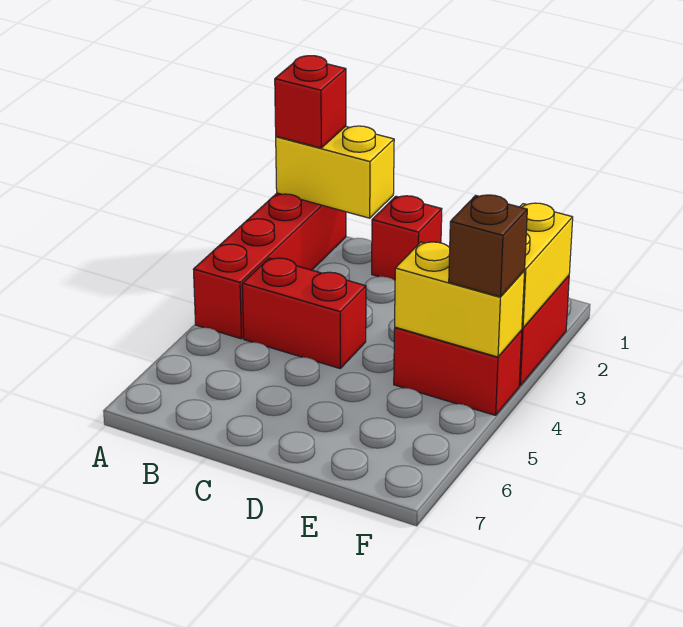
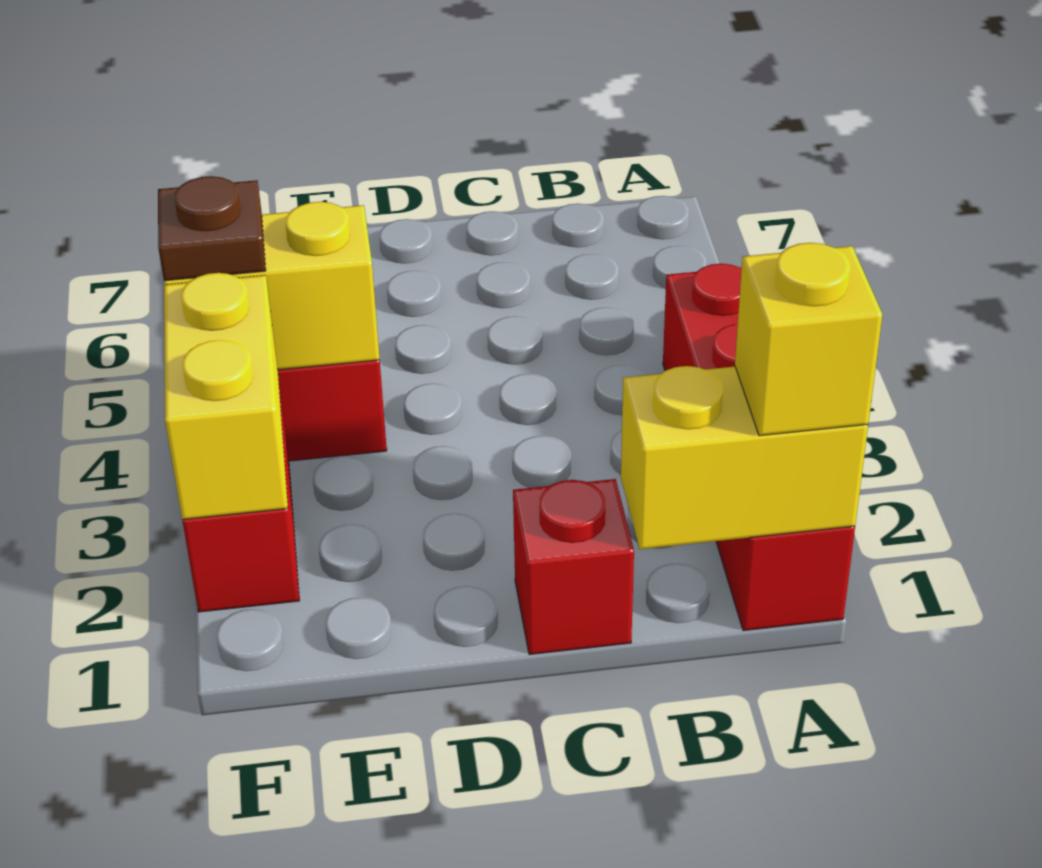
red brick A1 level 3 -> yellow brick A1 level 3
red brick B4:C4 level 1 -> none
brown brick F4 level 3 -> brown plate F4 level 3

